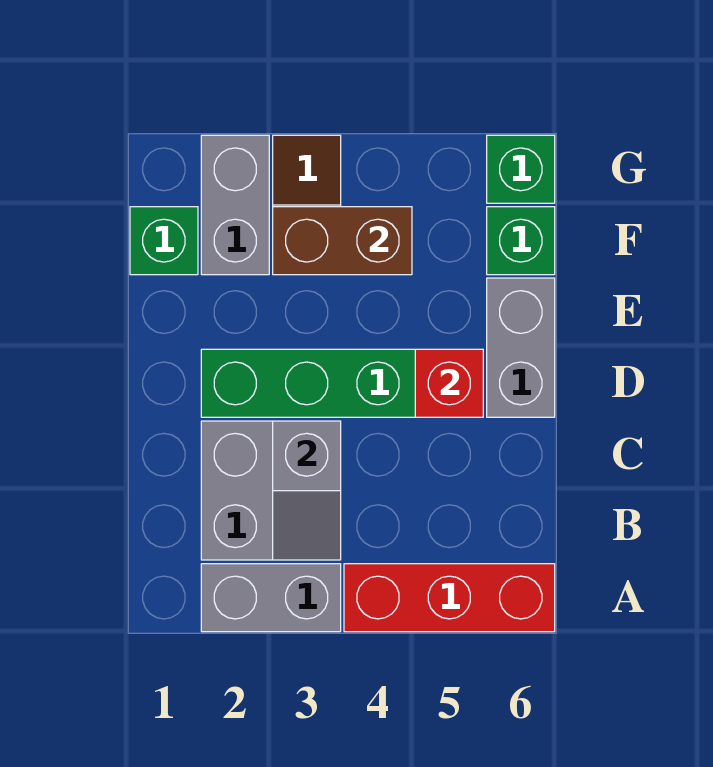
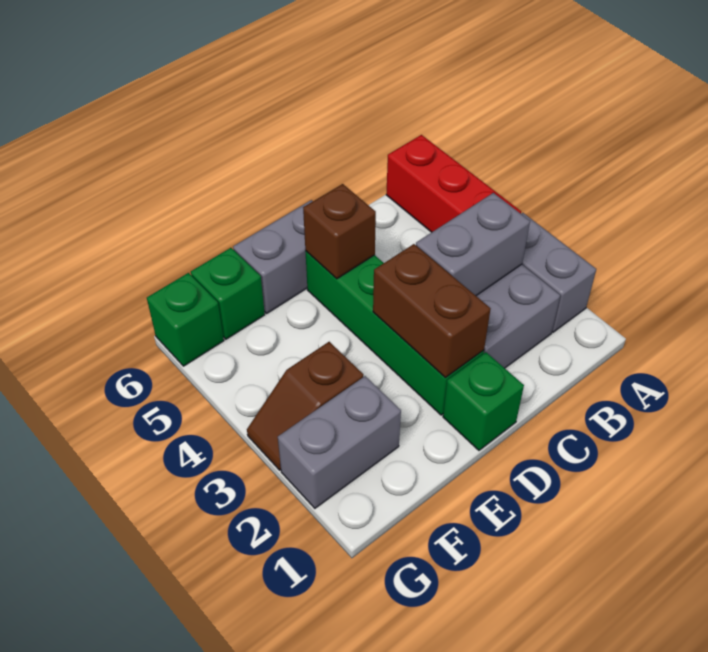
grey slope B3:C3 level 2 top C -> grey brick B3:C3 level 2
red brick D5 level 2 -> brown brick D5 level 2
green brick F1 level 1 -> green brick D1 level 1
brown brick F3:F4 level 2 -> brown brick D2:D3 level 2

